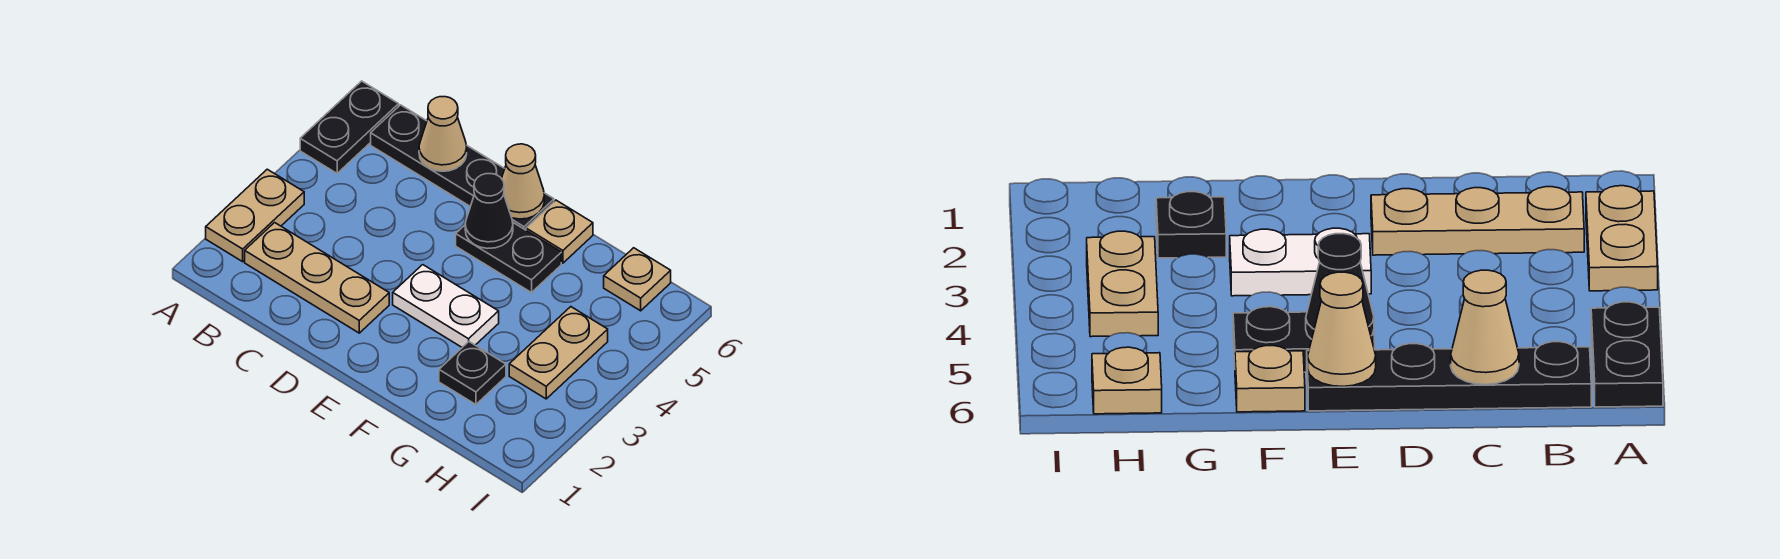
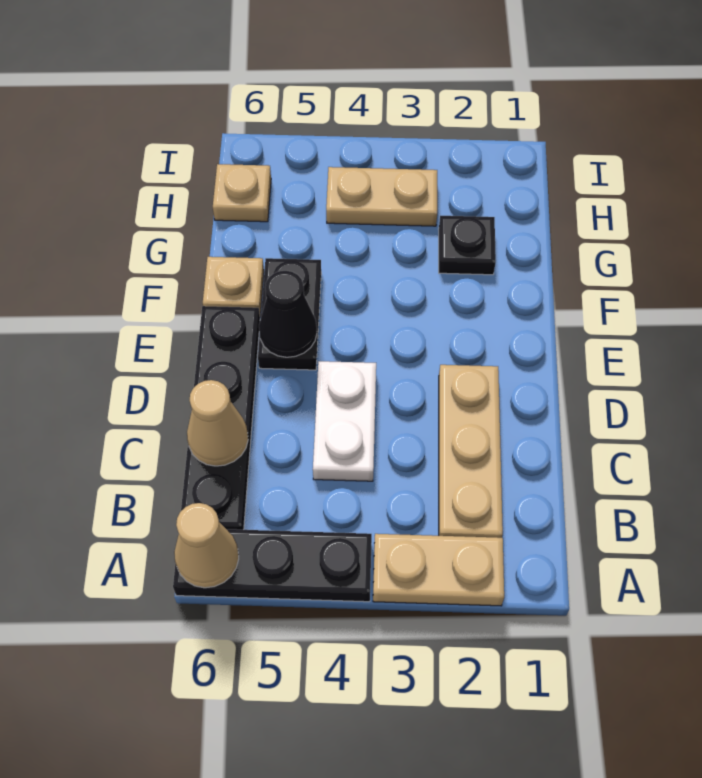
black plate A5:A6 level 1 -> black plate A4:A6 level 1
white plate E3:F3 level 1 -> white plate C4:D4 level 1
tan cone E6 level 2 -> tan cone A6 level 2

